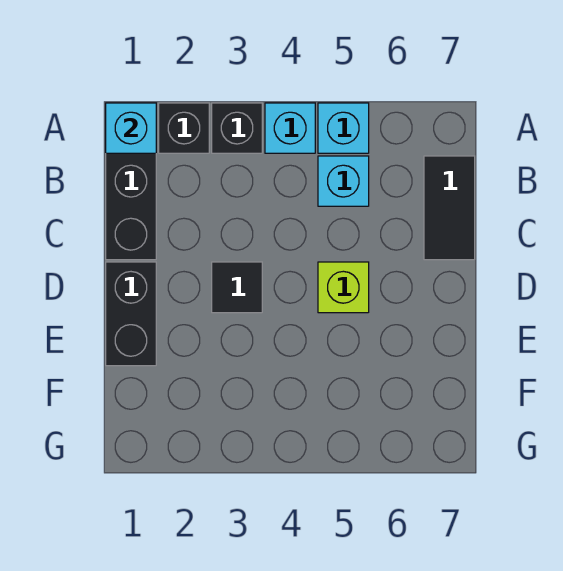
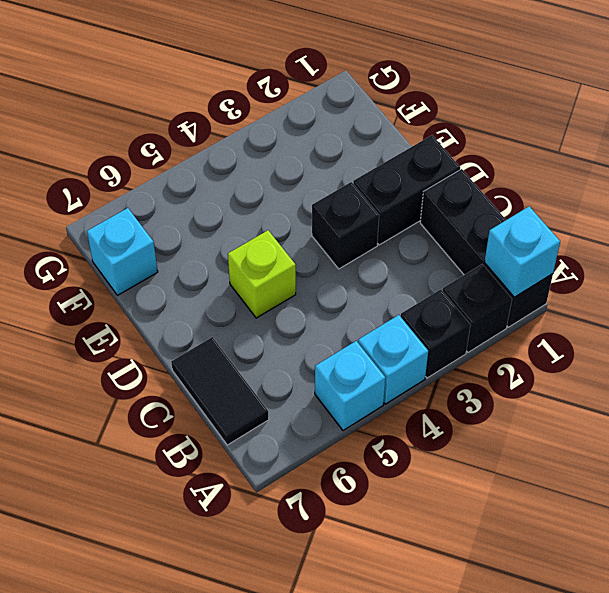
cyan brick B5 level 1 -> cyan brick F7 level 1
black brick D1:E1 level 1 -> black brick D1:D2 level 1
black tile D3 level 1 -> black brick D3 level 1

